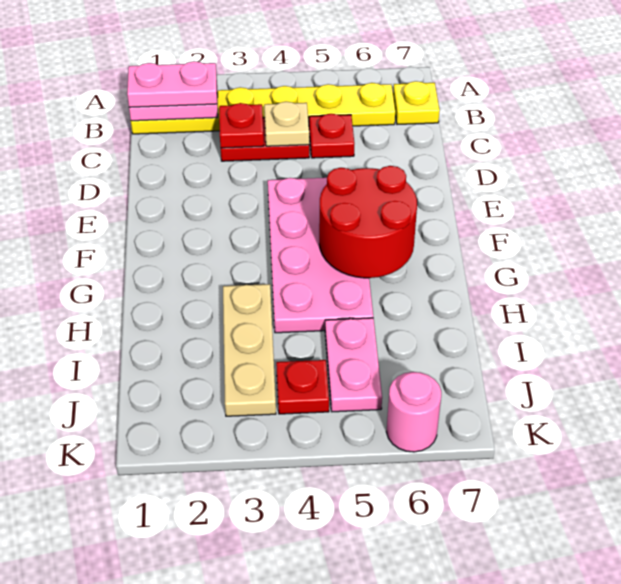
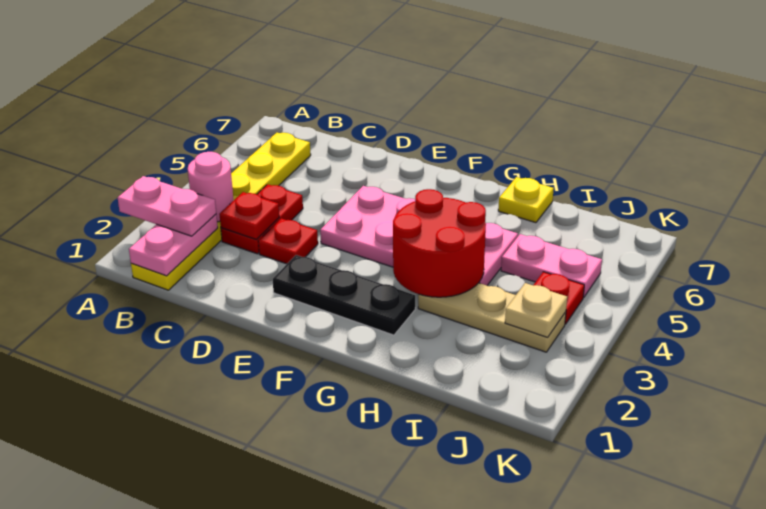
pink plate B1:B2 level 3 -> pink plate A2:B2 level 3
yellow plate B7 level 1 -> yellow plate H7 level 1
tan plate C4 level 2 -> tan plate J3 level 2
red plate C5 level 1 -> red plate D3 level 1
none -> black plate E2:G2 level 1
red round brick F5:G6 level 2 -> red round brick G3:H4 level 2
pink round brick K6 level 1 -> pink round brick B3 level 2

